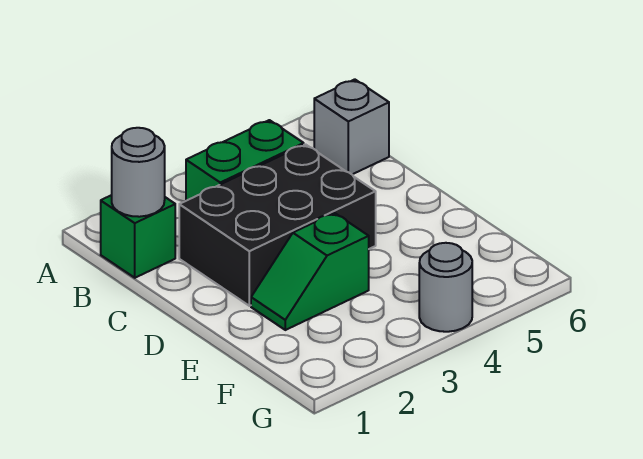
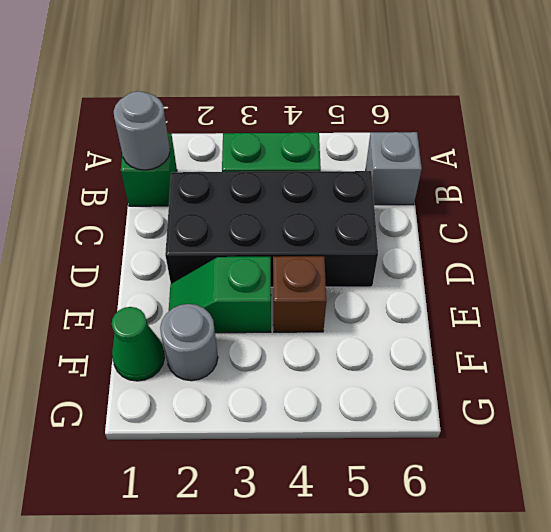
black brick C2:D4 level 1 -> black brick C2:D5 level 1
none -> brown brick E4 level 1
none -> green cone F1 level 1
grey round brick G4 level 1 -> grey round brick F2 level 1

